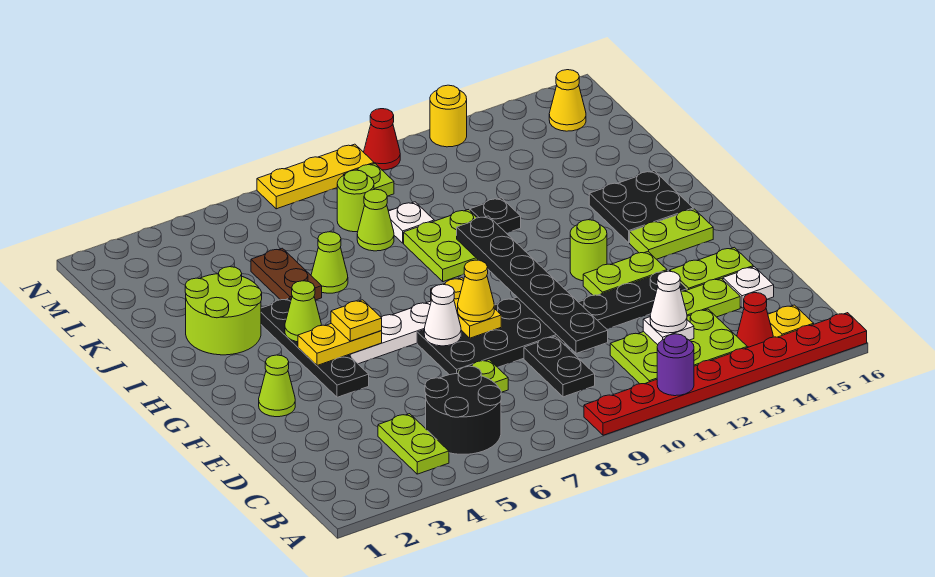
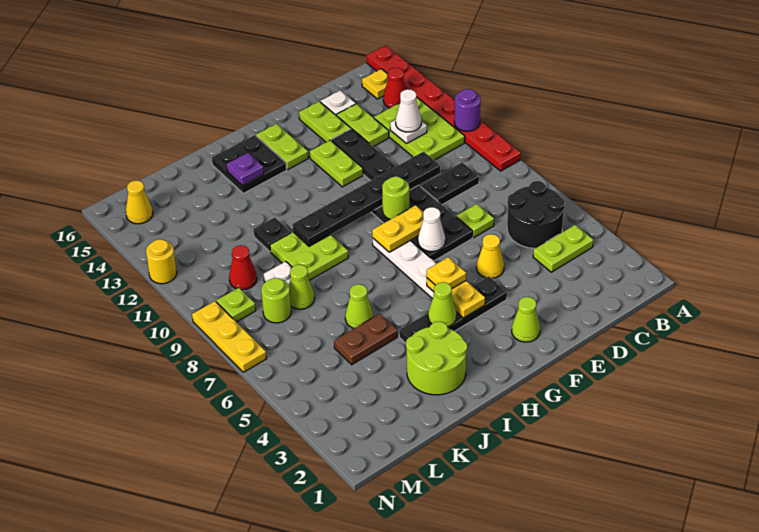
yellow cone F8 level 3 -> yellow cone E5 level 1
lime round brick G12 level 1 -> lime round brick F9 level 2
none -> purple plate I14 level 2
red cone N10 level 1 -> red cone L10 level 1

